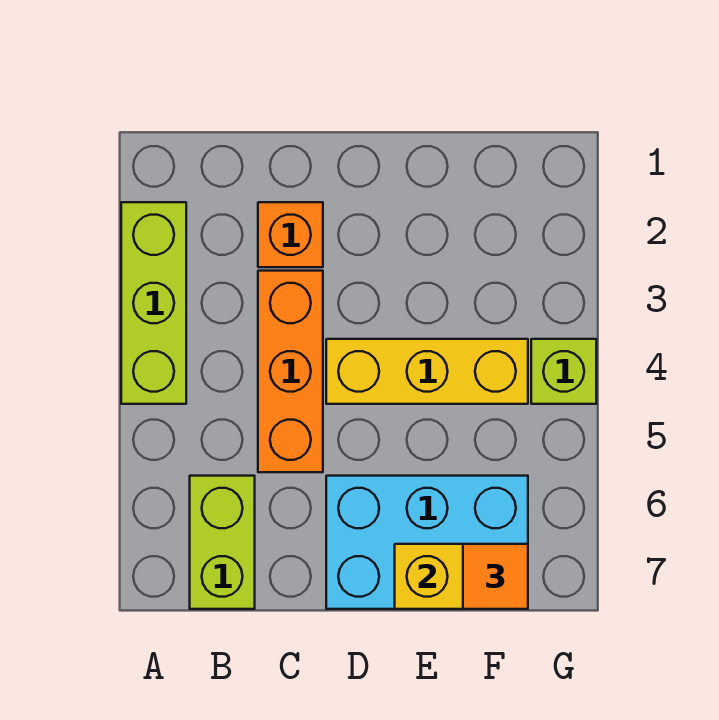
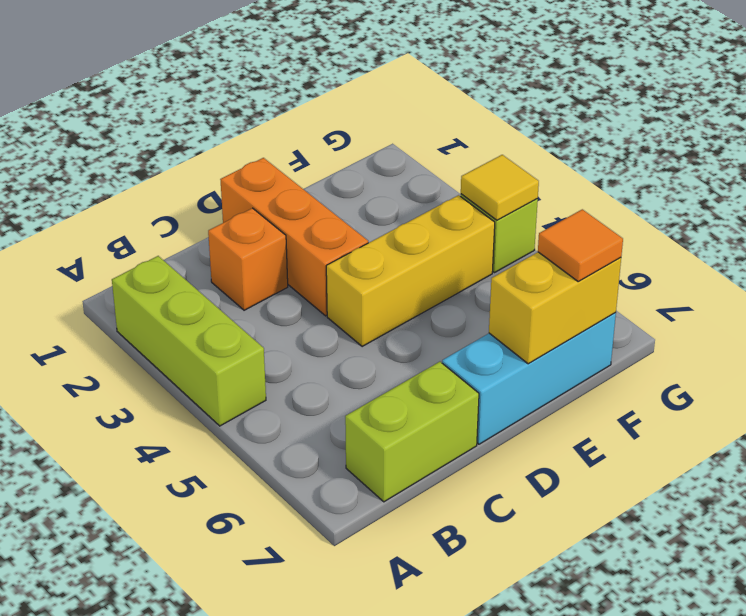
lime brick B6:B7 level 1 -> lime brick B7:C7 level 1
orange brick C3:C5 level 1 -> orange brick D1:D3 level 1
cyan brick D6:F7 level 1 -> cyan brick D7:F7 level 1
none -> yellow tile G4 level 2

